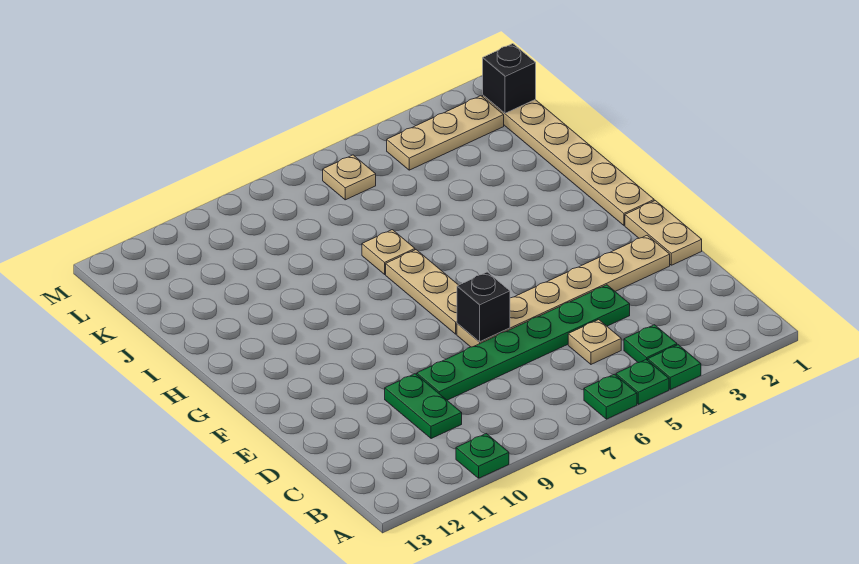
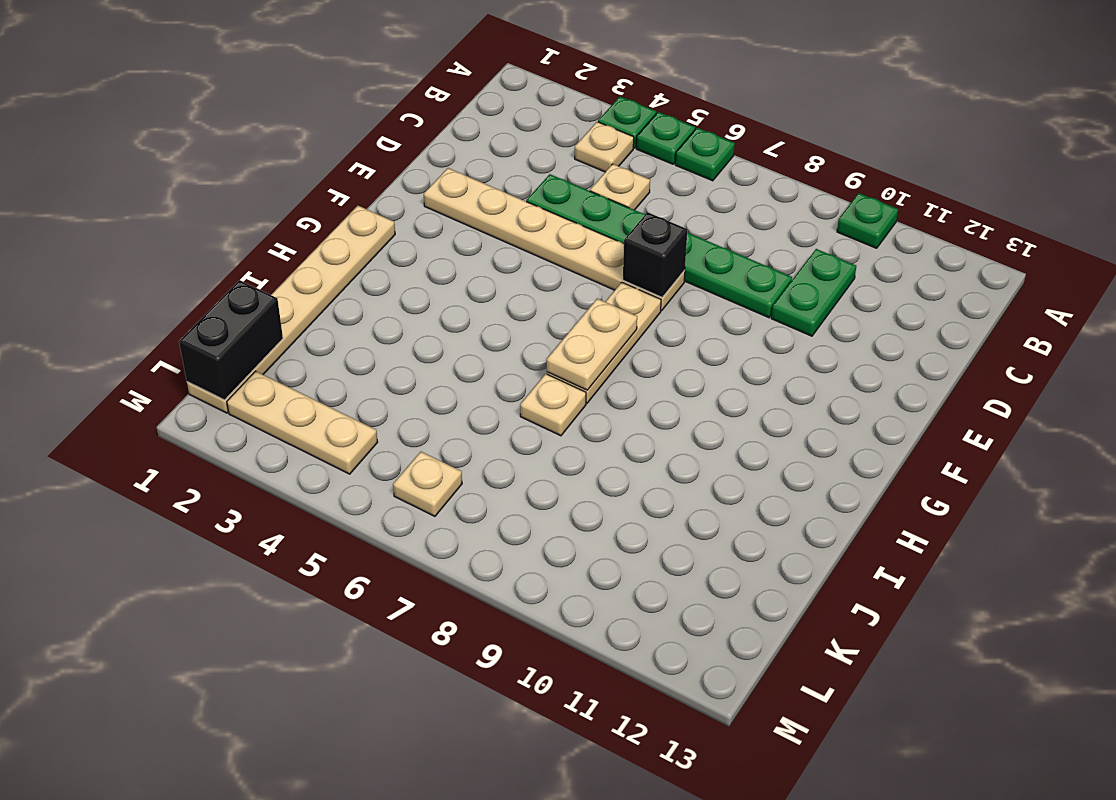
green plate B4 level 1 -> tan plate B4 level 1
tan plate E1:F1 level 1 -> tan plate G7:H7 level 2
black brick L1 level 2 -> black brick K1:L1 level 2

